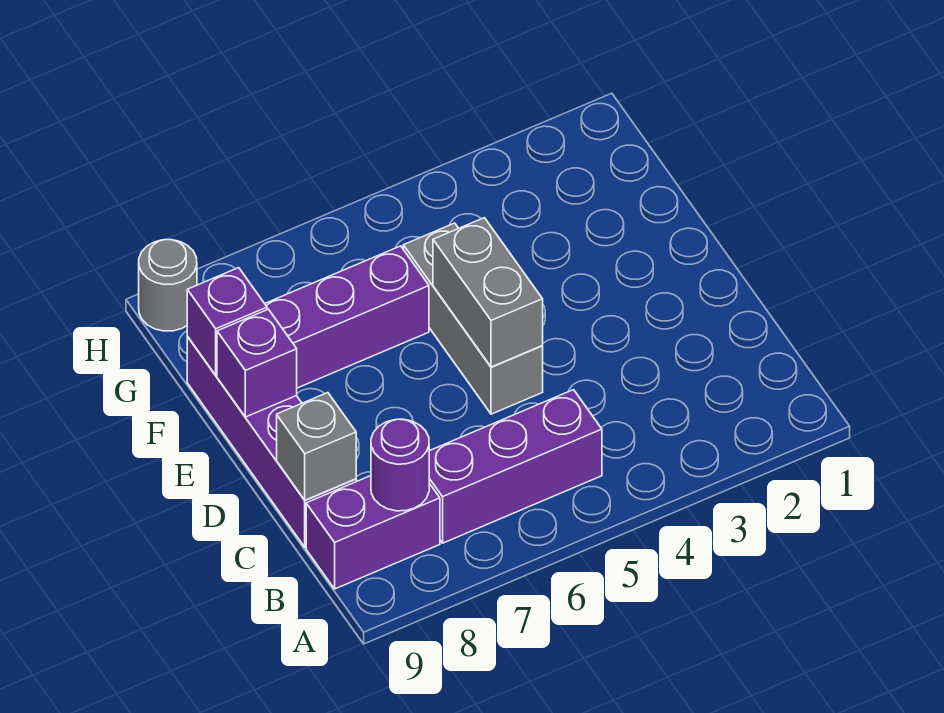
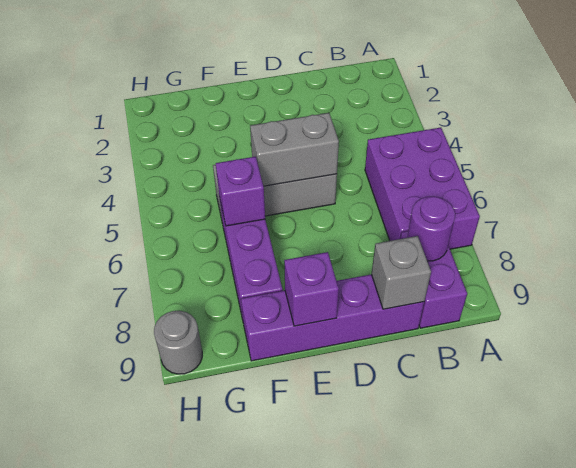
purple brick B5:B7 level 1 -> purple brick A5:B7 level 1
purple brick F9 level 2 -> purple brick F6 level 2

